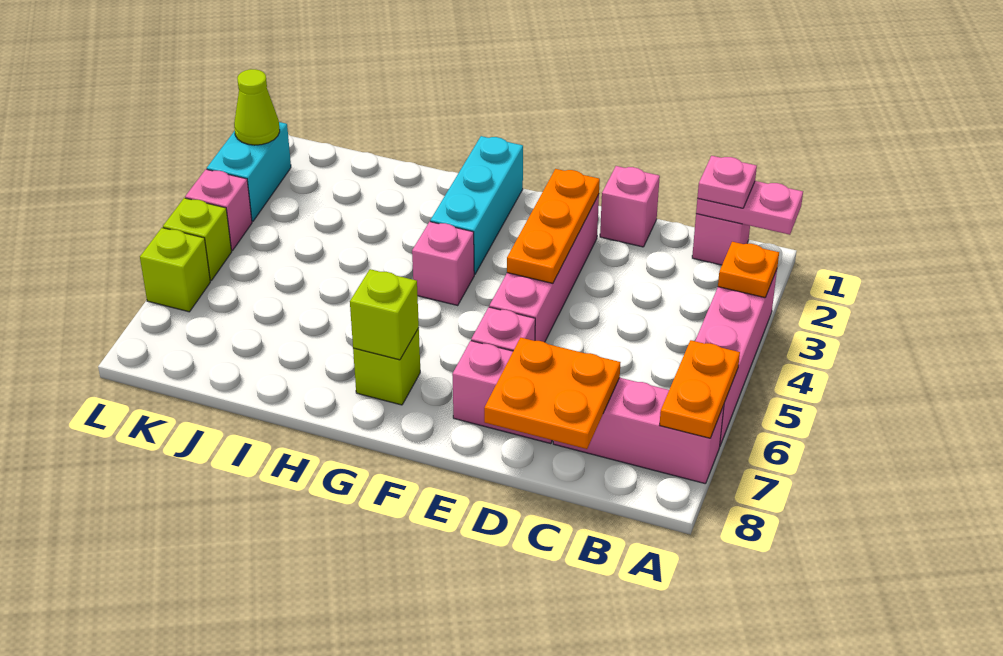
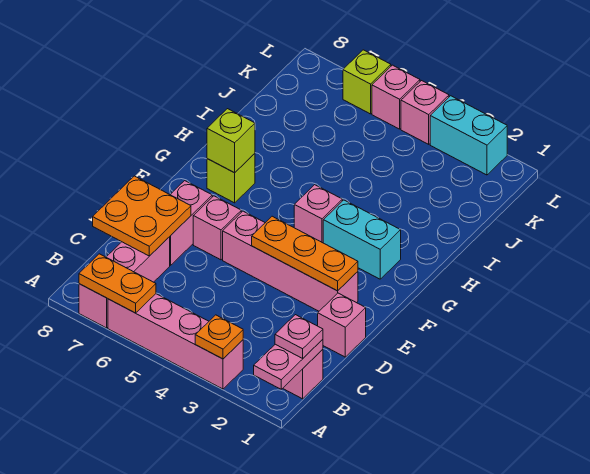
cyan brick G1:G3 level 1 -> cyan brick G2:G3 level 1
lime cone L2 level 2 -> none
lime brick L5 level 1 -> pink brick L5 level 1

